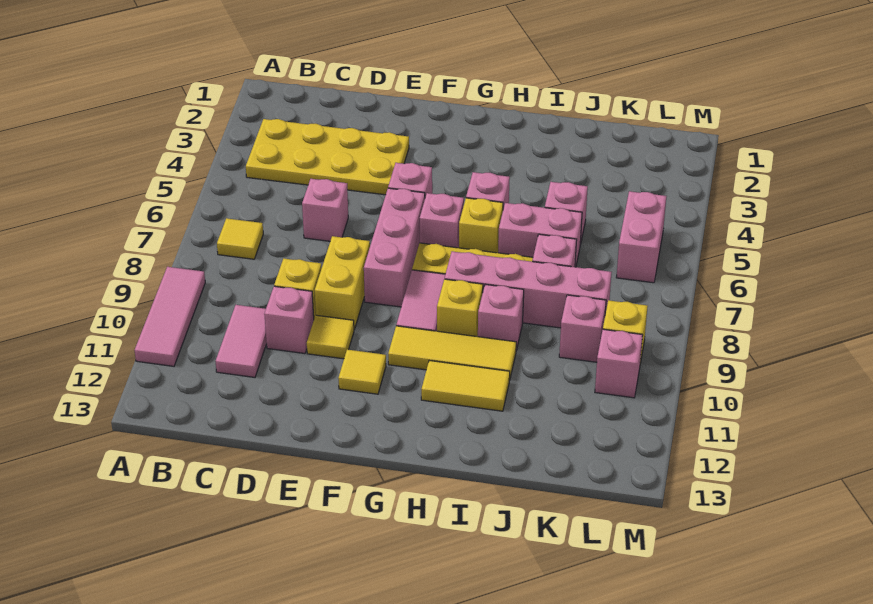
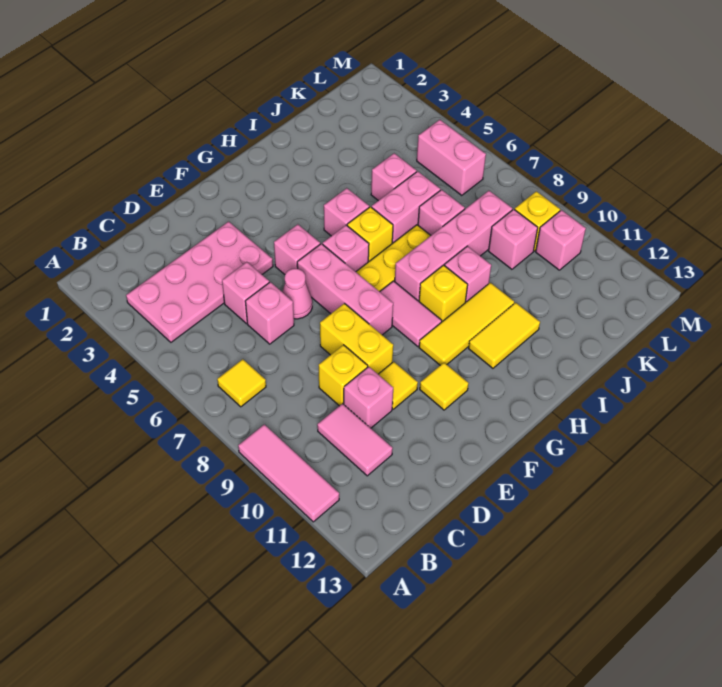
yellow plate B3:E4 level 1 -> pink plate B3:E4 level 1
none -> pink brick D5 level 1
none -> pink cone E6 level 1

